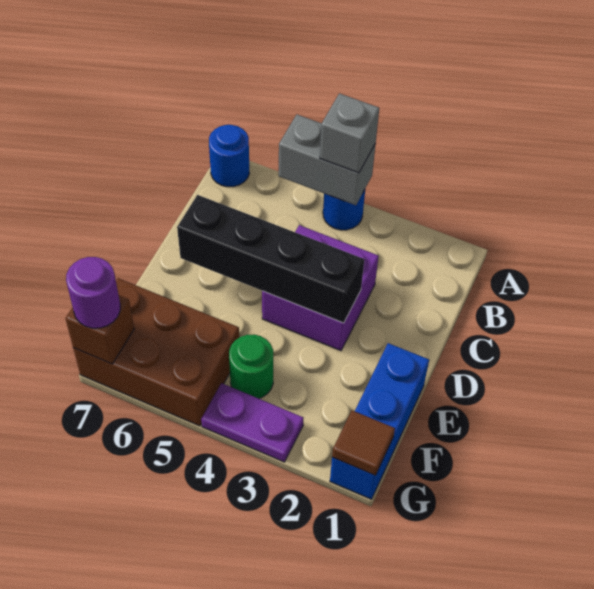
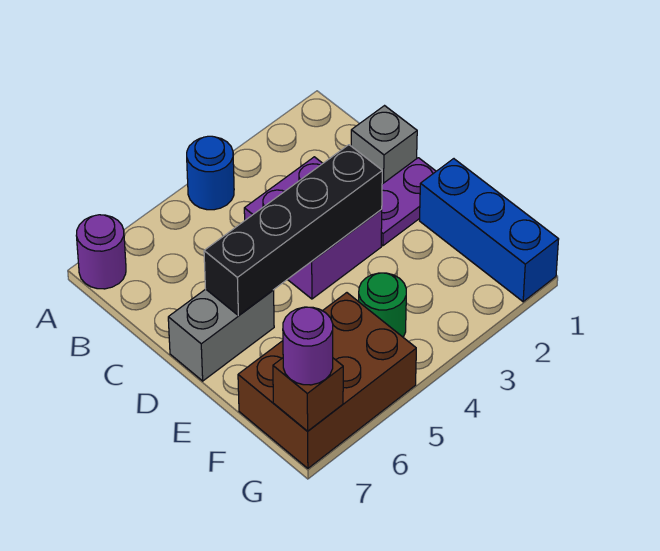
grey brick A4:A5 level 2 -> grey brick D6:D7 level 1
grey brick A4 level 3 -> grey brick C1 level 1
blue round brick A7 level 1 -> purple round brick A7 level 1
brown tile G1 level 2 -> none
purple plate G3:G4 level 1 -> purple plate D1:D2 level 1

